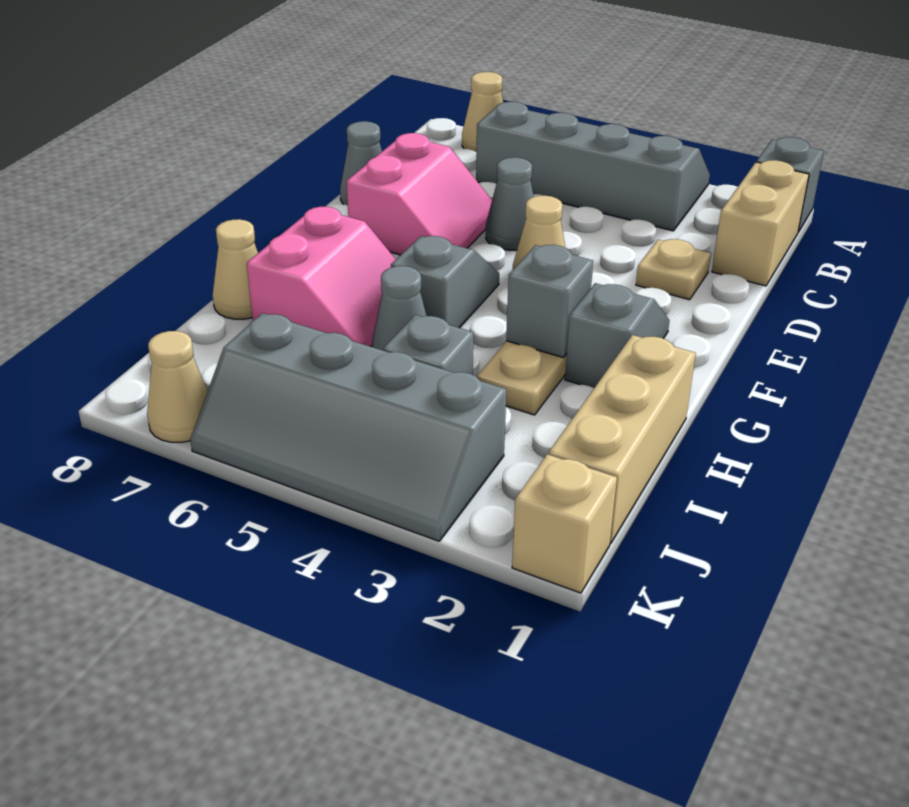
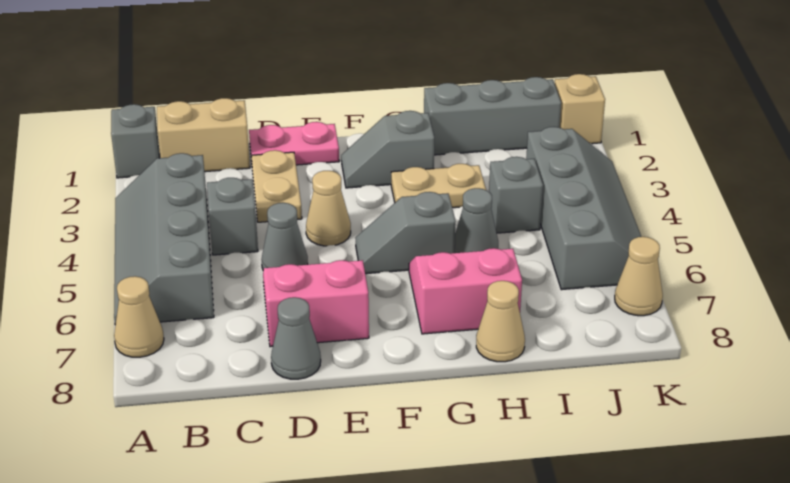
none -> pink plate D1:E1 level 1
tan plate D2 level 1 -> tan plate D2:D3 level 1
grey brick G3 level 2 -> grey brick C4 level 1
tan brick H1:J1 level 1 -> grey brick H1:J1 level 1

